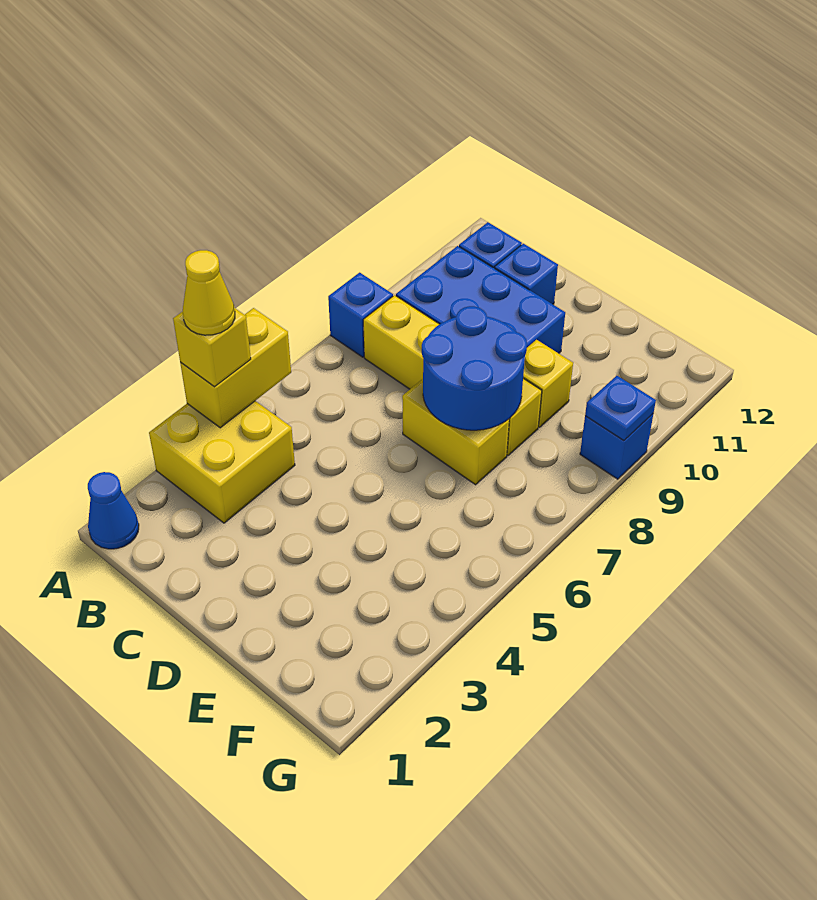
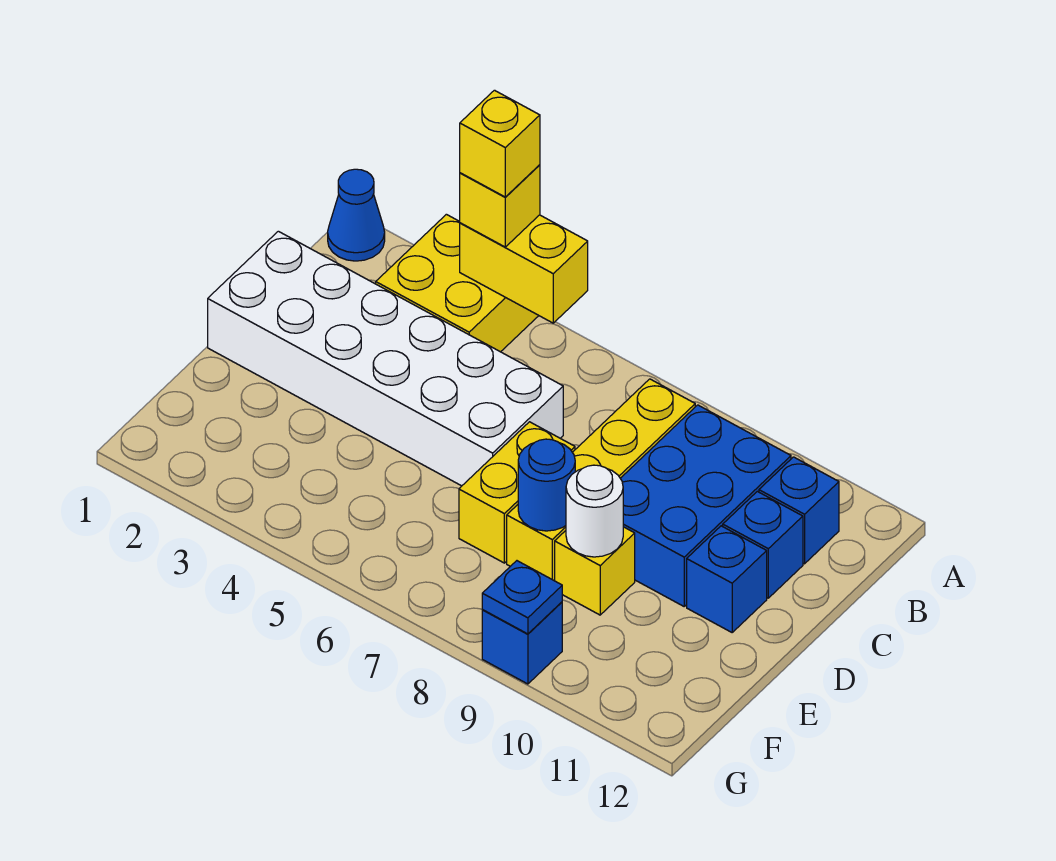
yellow cone A4 level 4 -> yellow brick A4 level 4
blue brick A8 level 1 -> blue brick D11 level 1
none -> white brick C1:D6 level 1
blue round brick D7:E8 level 2 -> blue round brick E8 level 2
none -> white round brick E9 level 2

